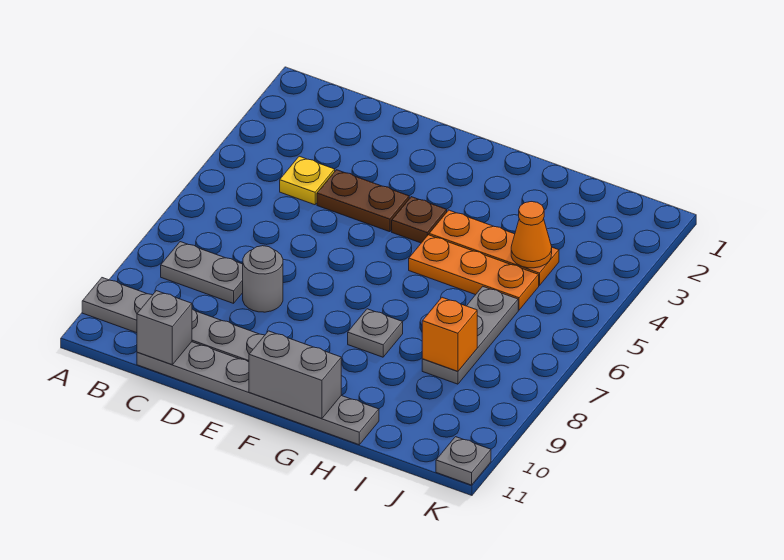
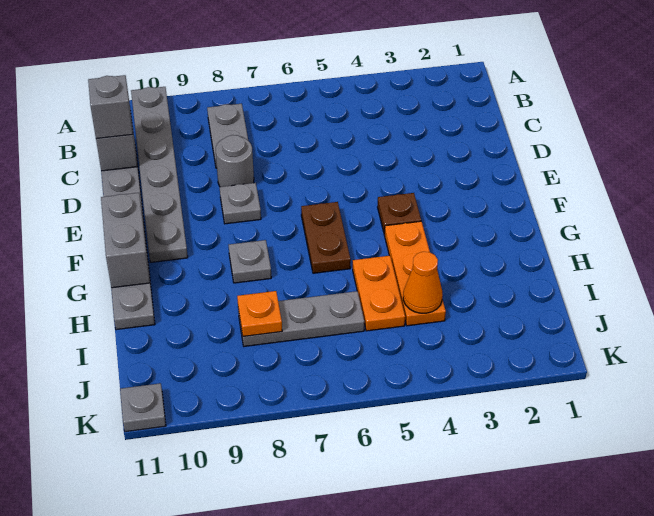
yellow plate C4 level 1 -> none
none -> grey brick C11 level 3
brown plate D4:E4 level 1 -> brown plate F6:G6 level 1
none -> grey plate E8 level 1
orange plate G5:I5 level 1 -> orange plate H5:I5 level 1
orange brick I8 level 2 -> orange plate I8 level 2

